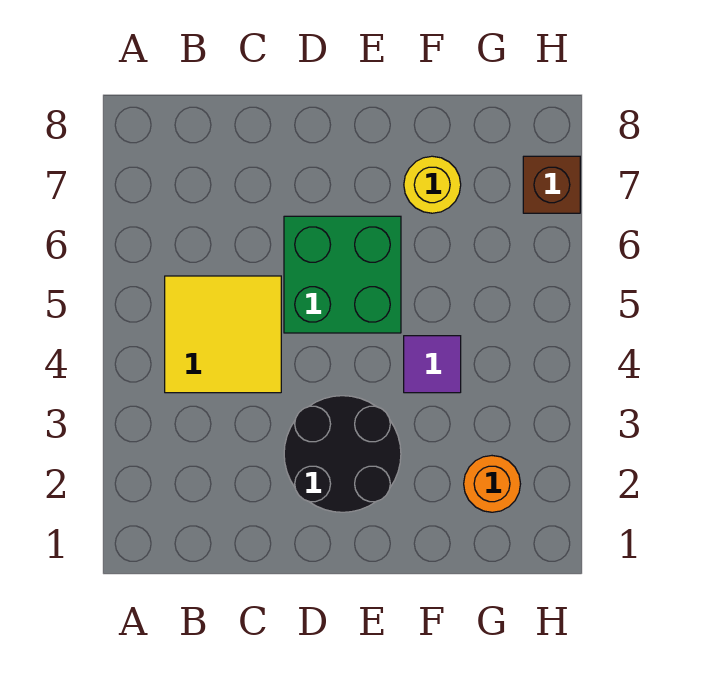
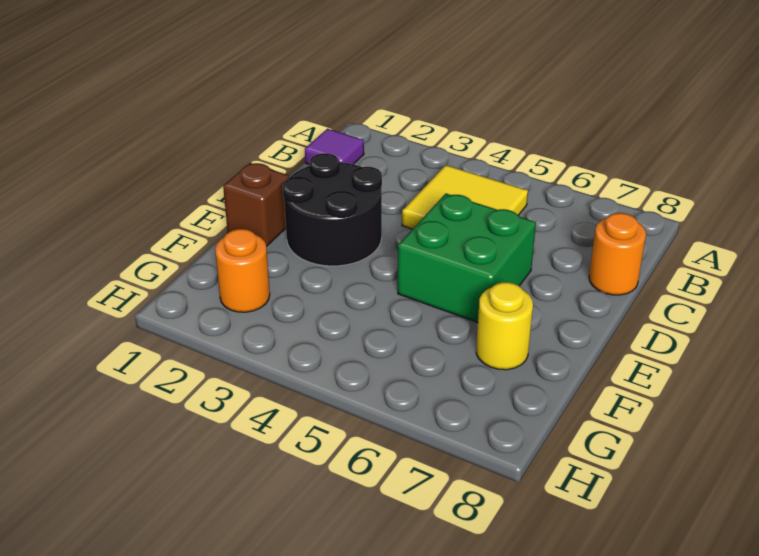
none -> orange round brick C8 level 1
purple tile F4 level 1 -> purple tile B1 level 1
brown brick H7 level 1 -> brown brick E1 level 1

